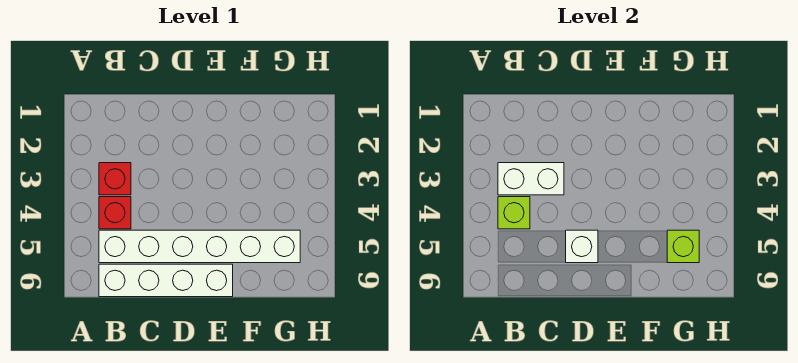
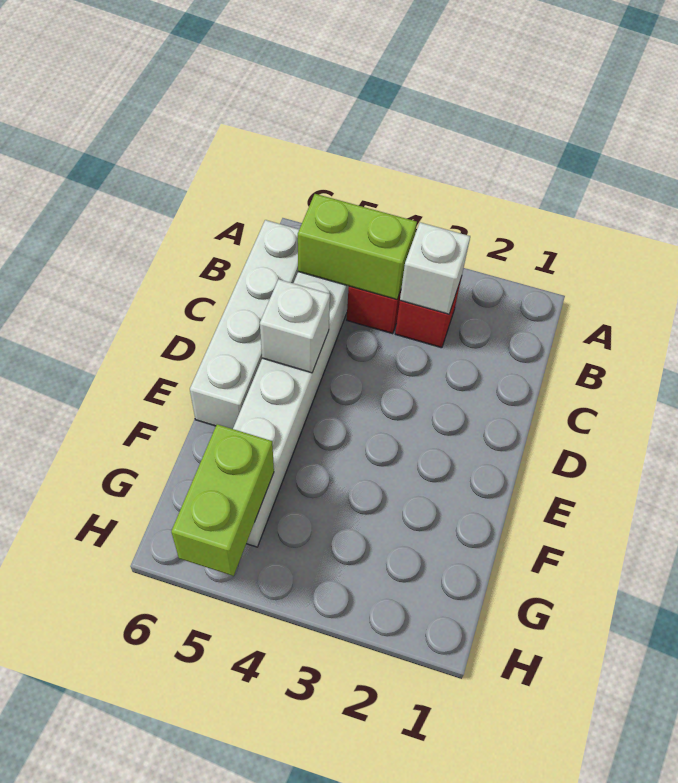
white brick B3:C3 level 2 -> white brick B3 level 2
lime brick B4 level 2 -> lime brick B4:B5 level 2
lime brick G5 level 2 -> lime brick G5:H5 level 2

